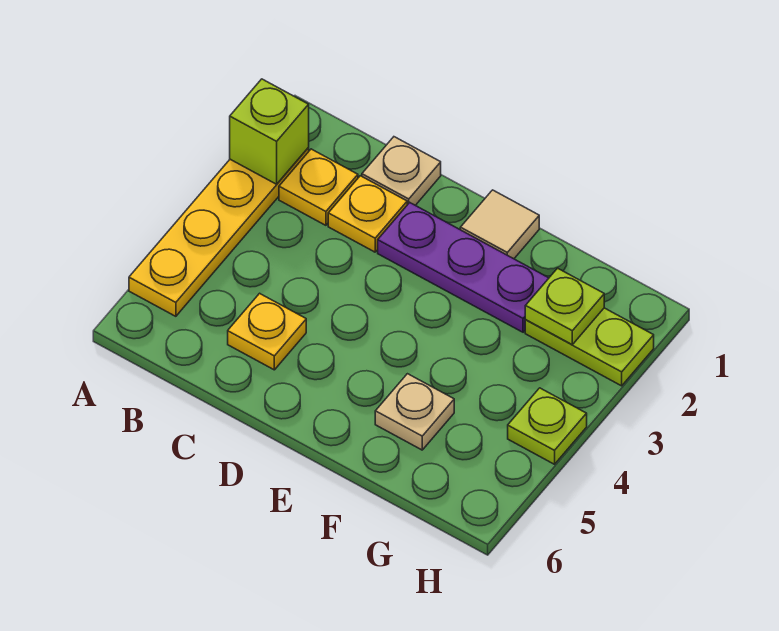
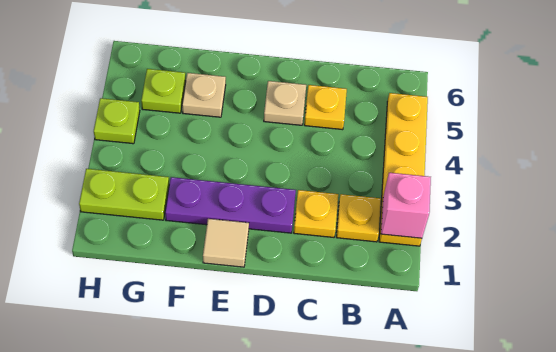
lime brick A2 level 2 -> pink brick A2 level 2
tan plate C1 level 1 -> tan plate D5 level 1
lime plate G2 level 2 -> lime plate G5 level 1

